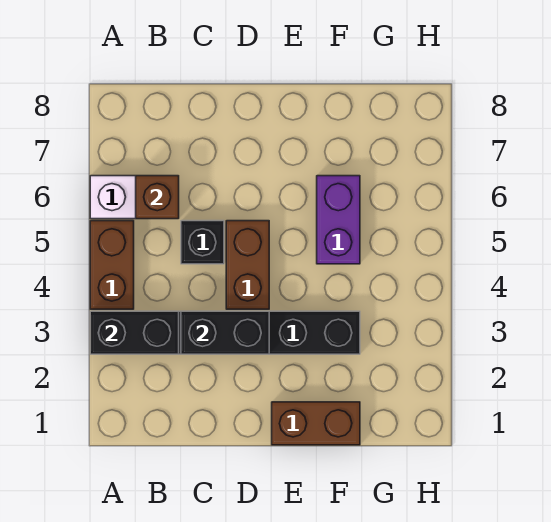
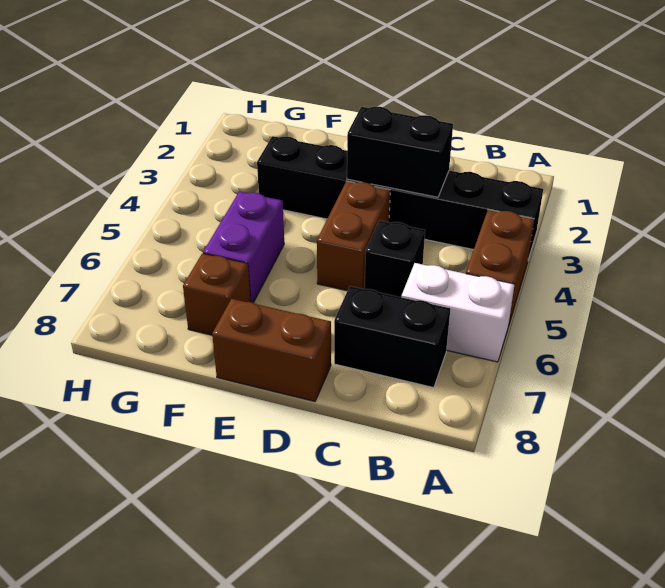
black brick A3:B3 level 2 -> black brick B7:C7 level 1
brown brick B6 level 2 -> brown brick F7 level 1
brown brick E1:F1 level 1 -> brown brick D8:E8 level 1

